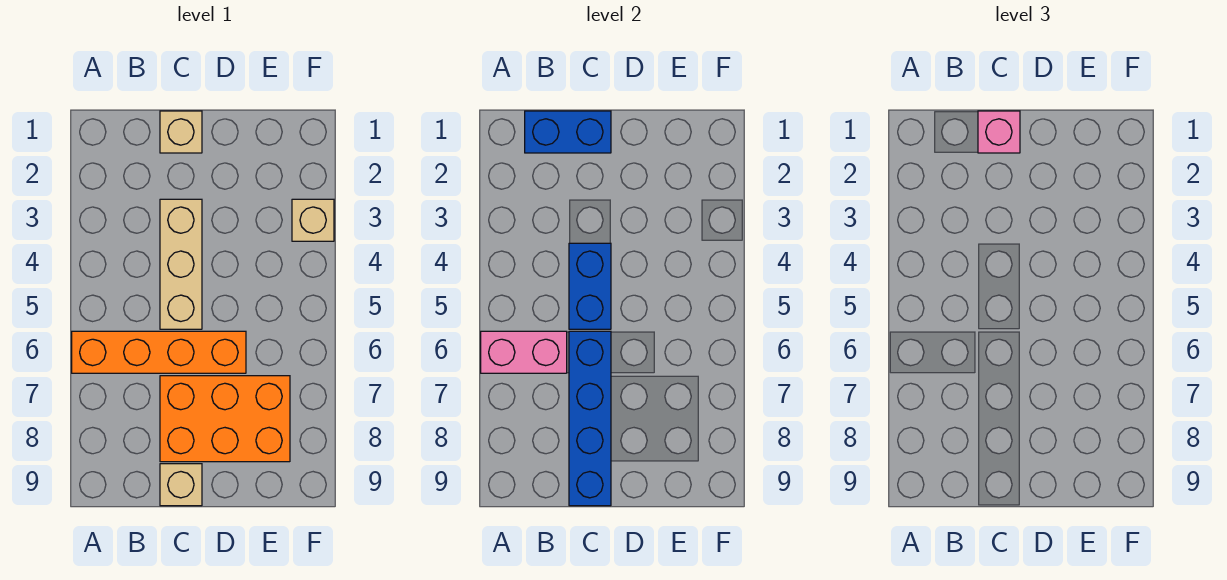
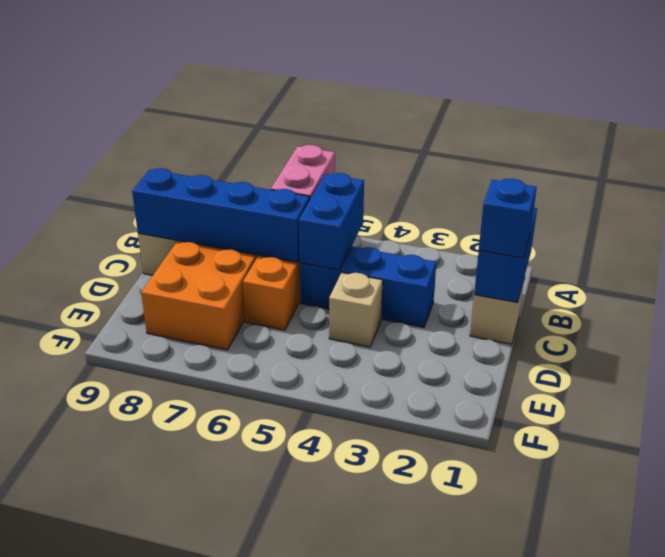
pink brick C1 level 3 -> blue brick C1 level 3
tan brick C3:C5 level 1 -> blue brick C3:C5 level 1
blue brick C4:C5 level 2 -> blue brick B5:C5 level 2
tan brick F3 level 1 -> tan brick D4 level 1

